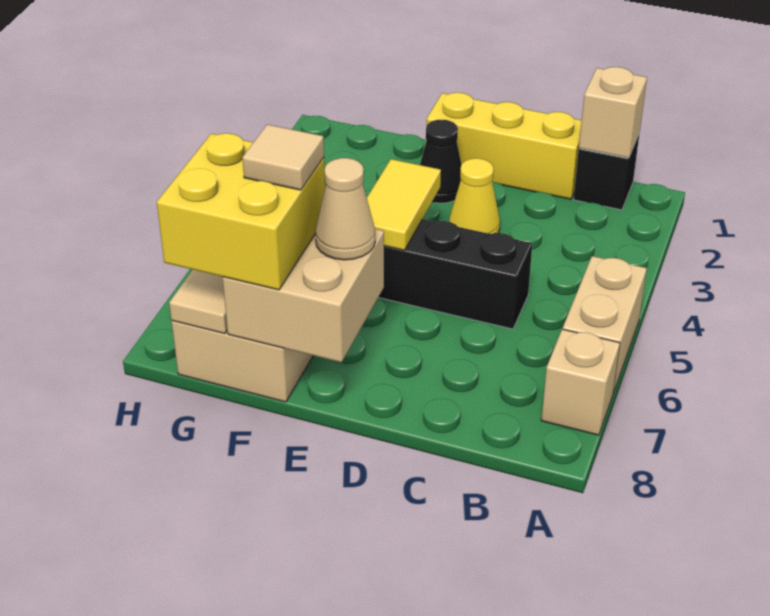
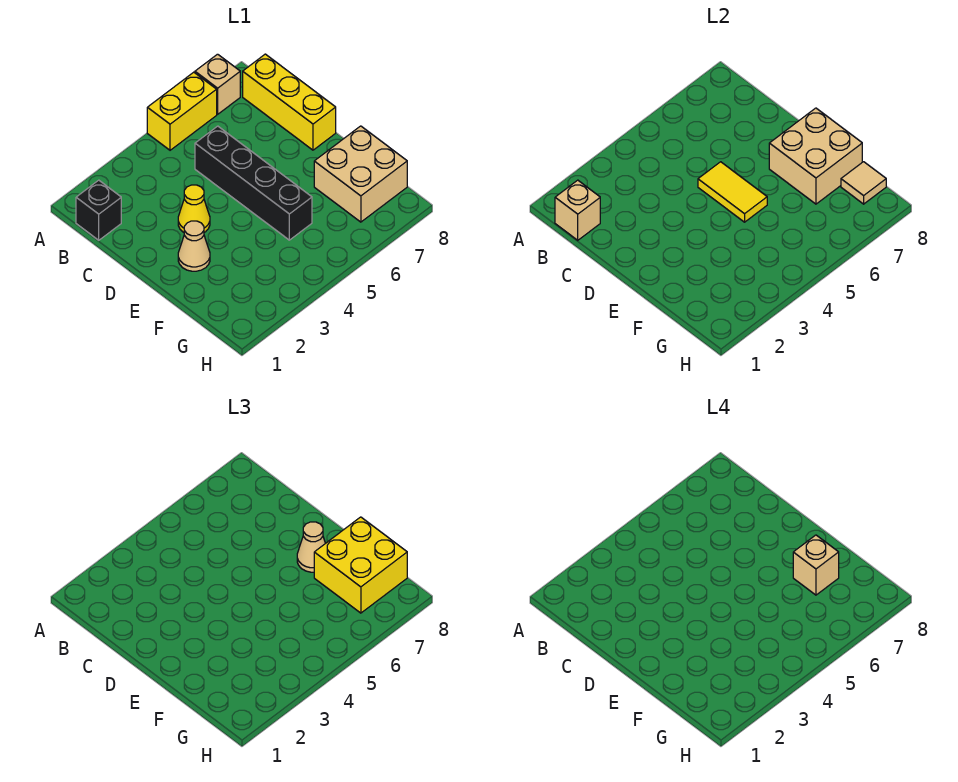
tan brick A5:A6 level 1 -> yellow brick A5:A6 level 1
yellow brick C1:E1 level 1 -> yellow brick B8:D8 level 1
black cone E2 level 1 -> tan cone E2 level 1
yellow tile E4:E5 level 2 -> yellow tile D5:E5 level 2
tan tile F7 level 4 -> tan brick F7 level 4

